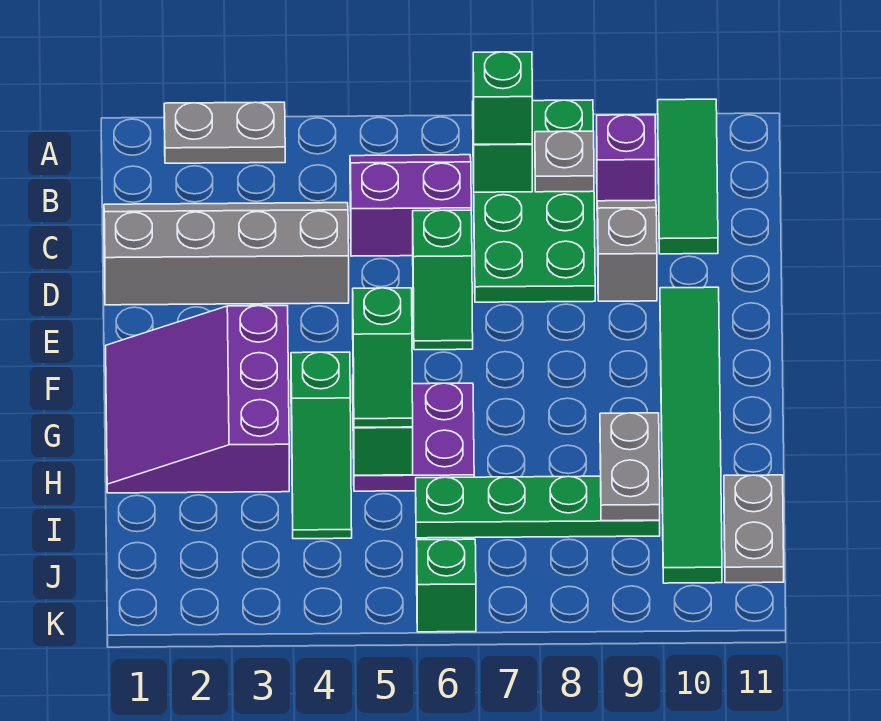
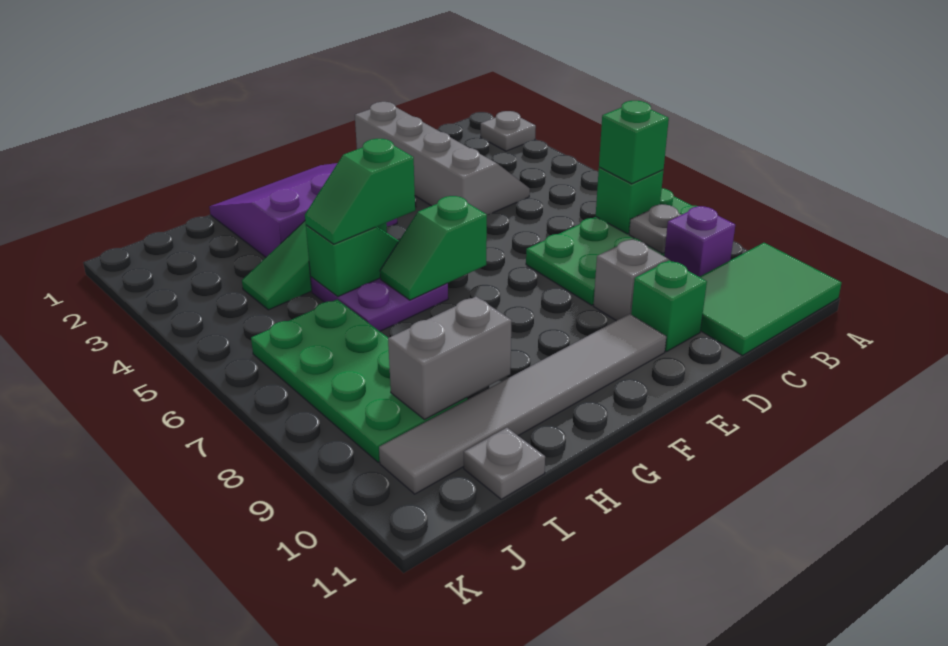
grey plate A2:A3 level 1 -> grey plate A2 level 1
green tile A10:C10 level 1 -> green tile A10:C11 level 1
purple slope B5:C6 level 1 top C -> none
green slope D6:E6 level 1 top D -> green slope F6:G6 level 2 top F
green tile E10:J10 level 1 -> grey tile E10:J10 level 1
grey plate H9:I9 level 2 -> grey brick H9:I9 level 2
green plate I6:I9 level 1 -> green plate I6:J9 level 1
grey plate I11:J11 level 1 -> grey plate I11 level 1
green brick K6 level 1 -> green brick D10 level 1

